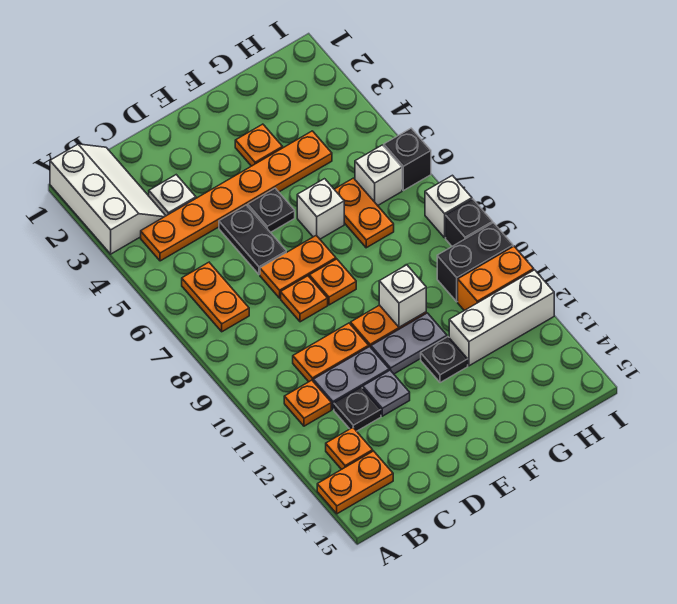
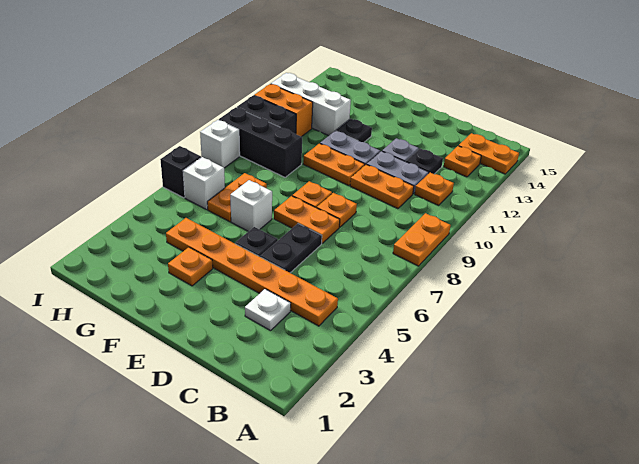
white slope A1:B3 level 1 top A -> none
orange plate B6:B7 level 1 -> orange plate A8:A9 level 1
white brick F10 level 2 -> none
black brick I9 level 1 -> black brick G9:I9 level 1

